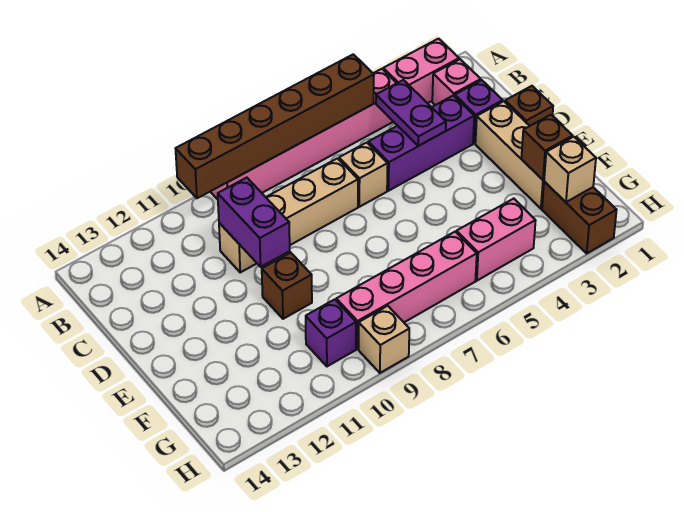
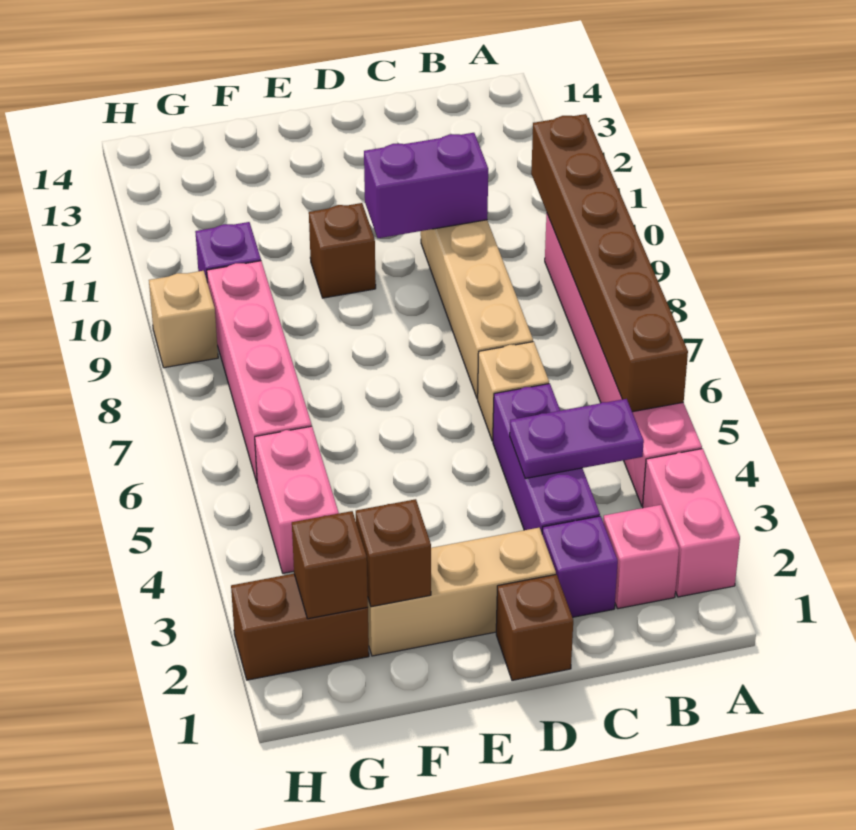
tan brick G2 level 2 -> brown brick G2 level 2

